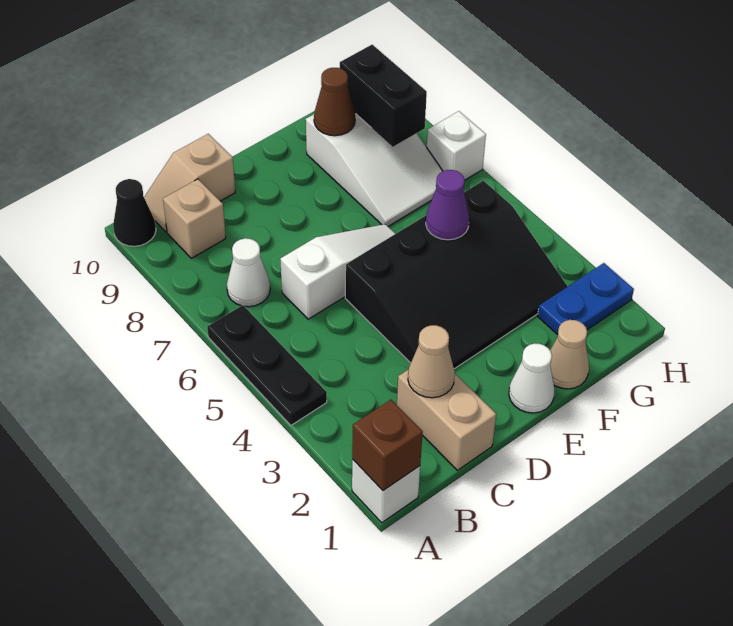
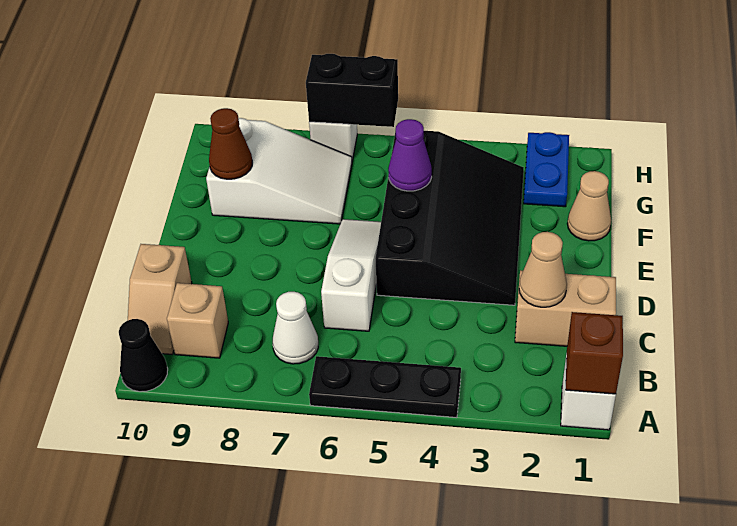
white cone E1 level 1 -> none
black brick G8:G9 level 2 -> black brick H6:H7 level 2

